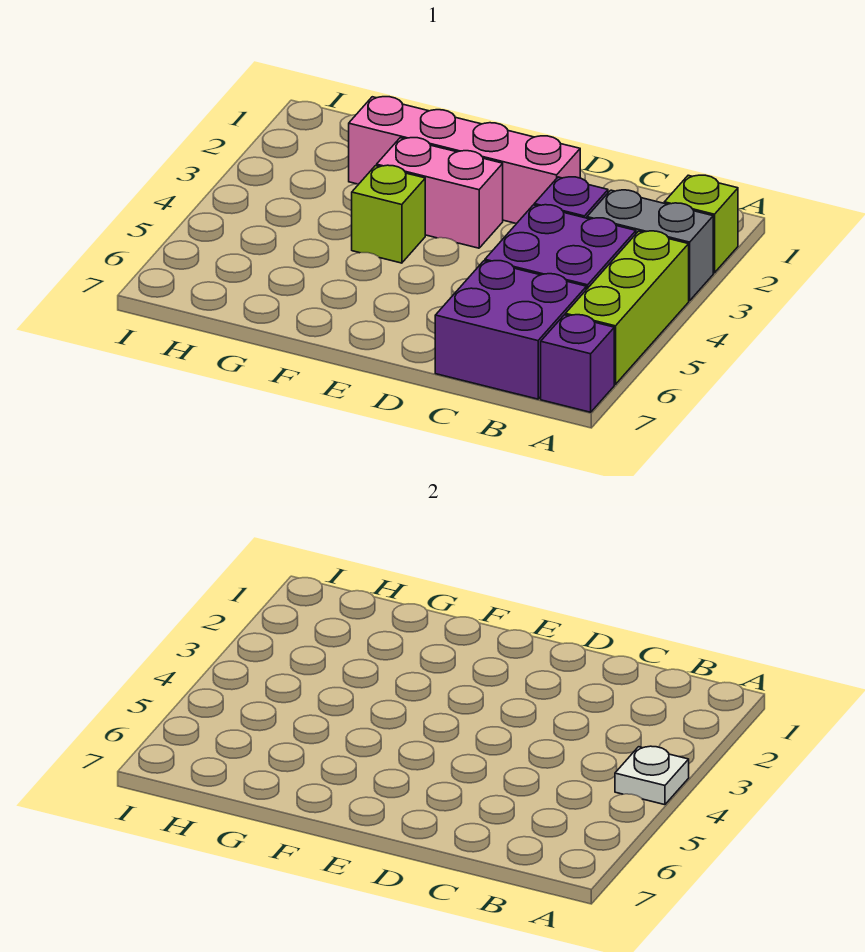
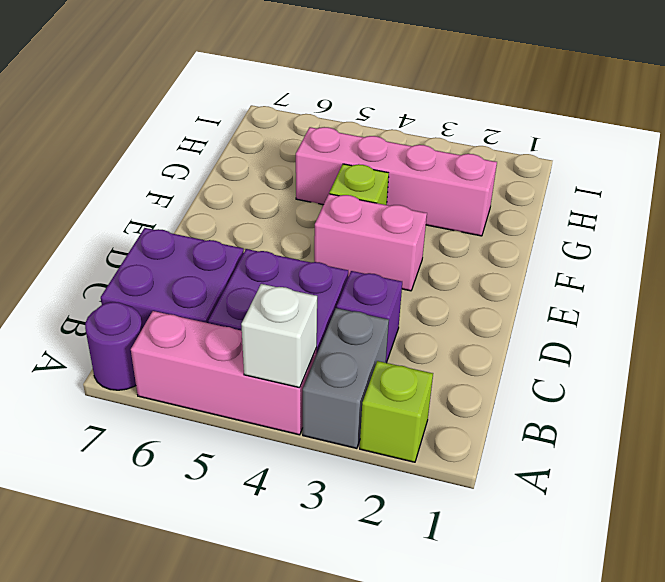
lime brick A4:A6 level 1 -> pink brick A4:A6 level 1
white plate A4 level 2 -> white brick A4 level 2
purple brick A7 level 1 -> purple round brick A7 level 1
pink brick D2:G2 level 1 -> pink brick G2:G5 level 1
pink brick E3:F3 level 1 -> pink brick E3:E4 level 1

